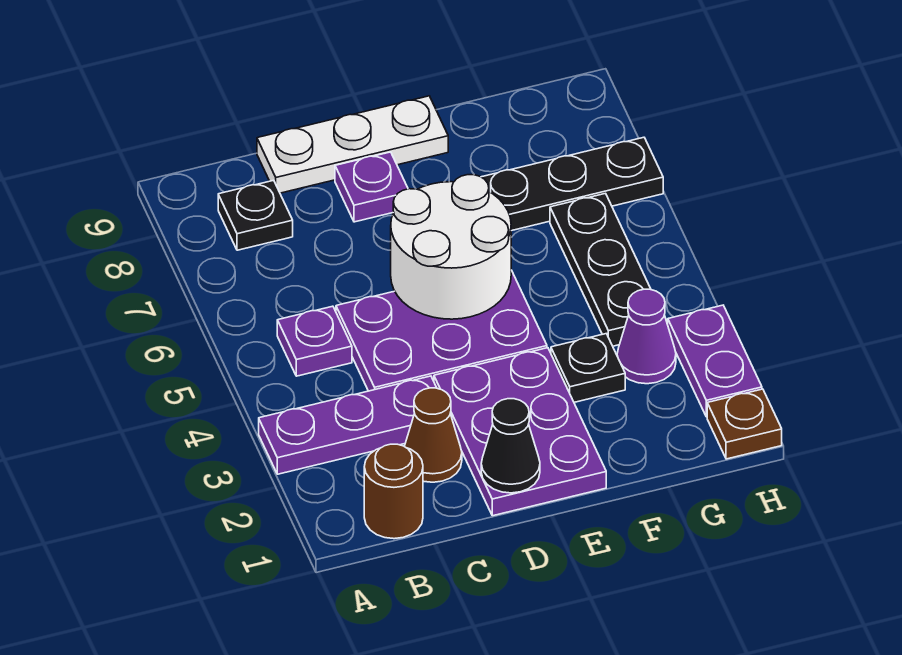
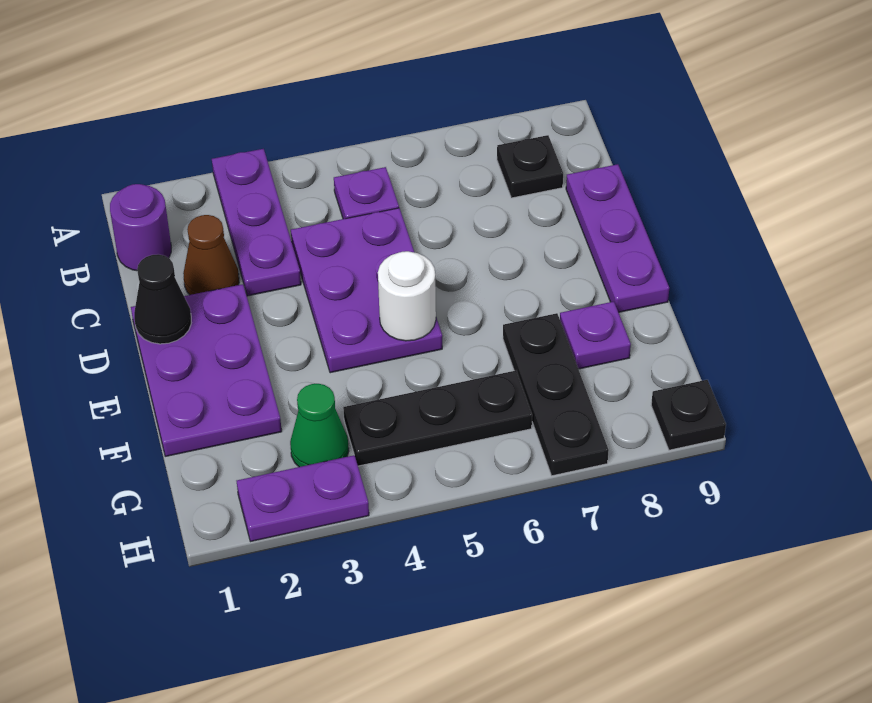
brown round brick B1 level 1 -> purple round brick B1 level 1
white plate C9:E9 level 1 -> purple plate C9:E9 level 1
purple plate D1:E3 level 1 -> purple plate D1:F2 level 1
white round brick D5:E6 level 2 -> white round brick E5 level 2
purple plate D8 level 1 -> purple plate F8 level 1
black plate F3 level 1 -> black plate H9 level 1
purple cone G3 level 1 -> green cone G3 level 1
brown plate H1 level 1 -> none

